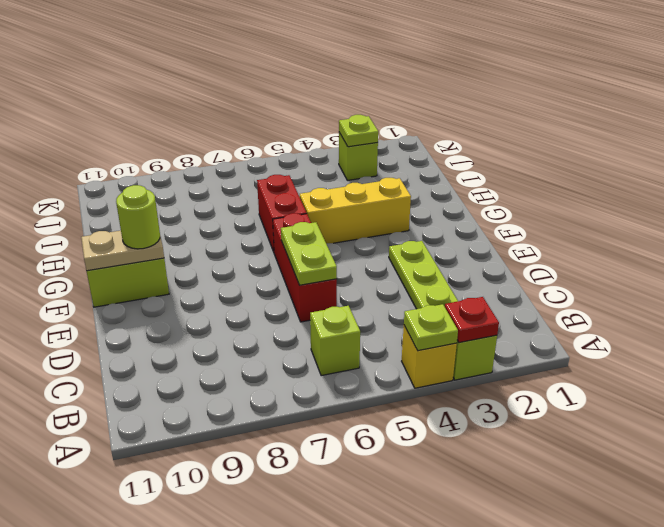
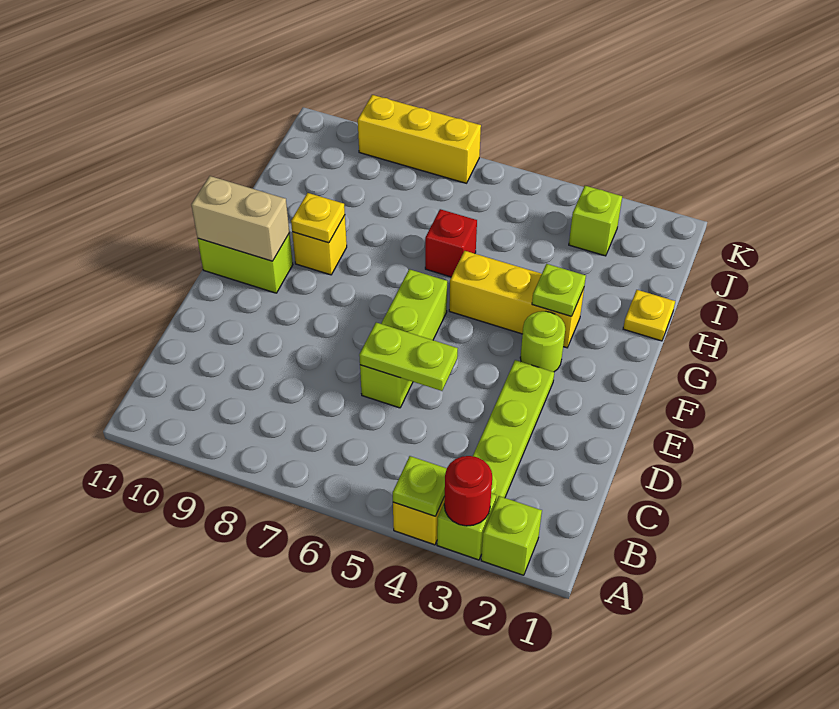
red plate A3 level 2 -> red round brick A3 level 2
lime brick B6 level 1 -> lime brick A2 level 1
red brick D6:F6 level 1 -> lime brick D6:F6 level 1
lime plate D6:E6 level 2 -> lime plate D5:D6 level 2
tan plate F10:F11 level 2 -> tan brick F10:F11 level 2
lime round brick F10 level 3 -> lime round brick F3 level 1
red brick G6:H6 level 1 -> red brick H6 level 1
none -> yellow brick G9 level 1
none -> yellow plate G9 level 2
none -> yellow plate H1 level 1
lime plate J3 level 2 -> lime plate G3 level 2
none -> yellow brick K7:K9 level 1

